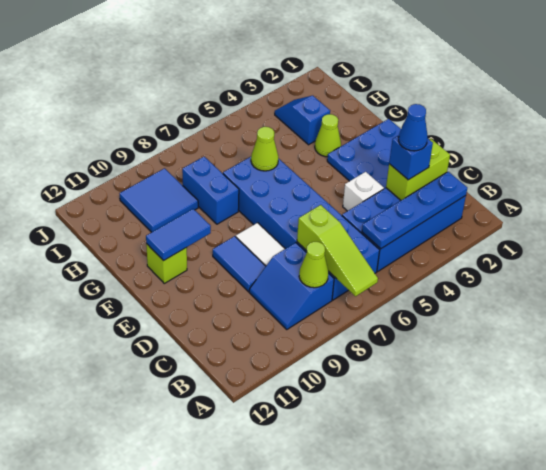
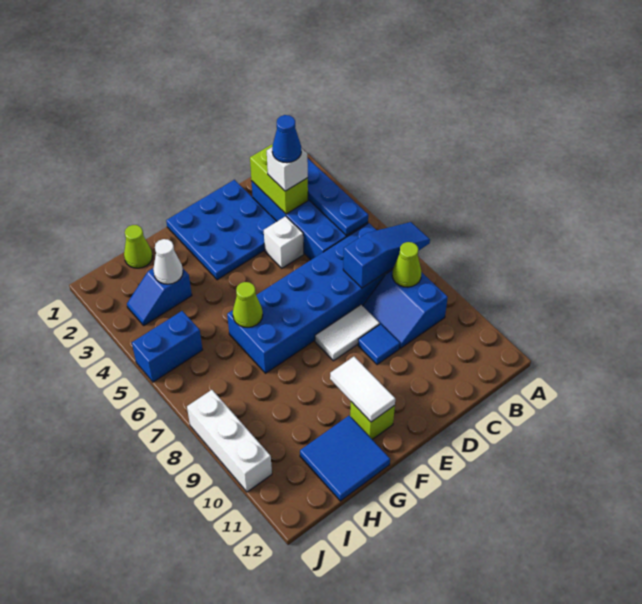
lime slope A7:C7 level 2 top C -> blue slope A7:C7 level 2 top C
blue slope B8:C9 level 1 top 8 -> blue slope B8:C9 level 1 top B
blue brick C3 level 3 -> white brick C3 level 3
blue tile D9:E9 level 1 -> blue tile D9 level 1
blue tile F10:F11 level 2 -> white tile F10:F11 level 2
lime cone G3 level 1 -> lime cone H1 level 1
blue brick G8:H8 level 1 -> blue brick I5:J5 level 1
none -> white cone H3 level 2
blue tile H9:I10 level 1 -> blue tile G11:H12 level 1
none -> white brick J8:J10 level 1

